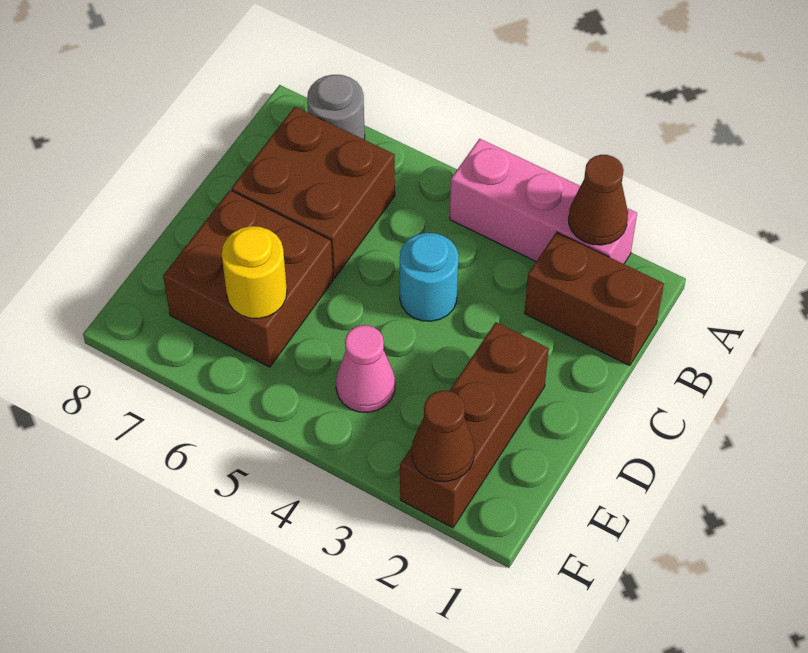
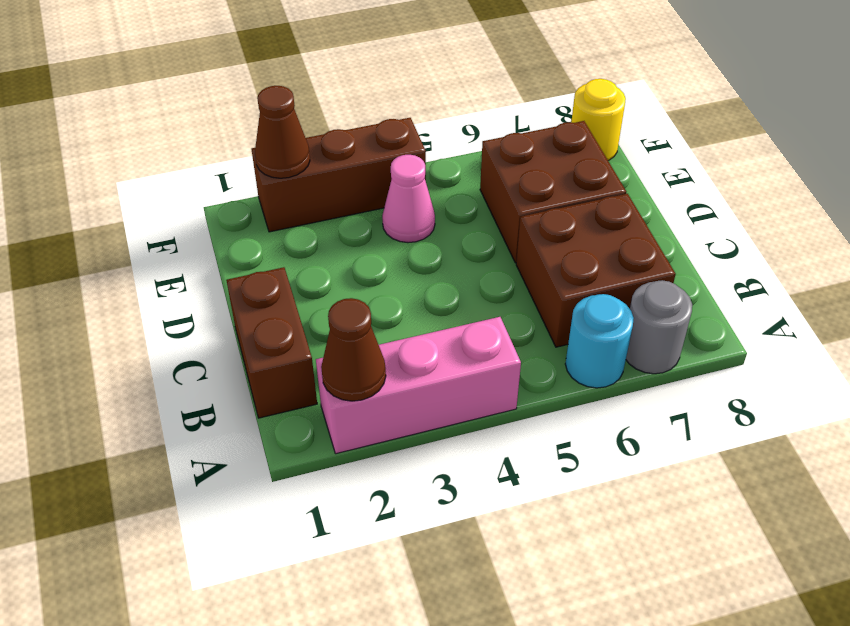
brown brick B1:B2 level 1 -> brown brick B1:C1 level 1
cyan round brick C4 level 1 -> cyan round brick A6 level 1
brown brick D2:F2 level 1 -> brown brick F2:F4 level 1
yellow round brick E6 level 2 -> yellow round brick F8 level 1

